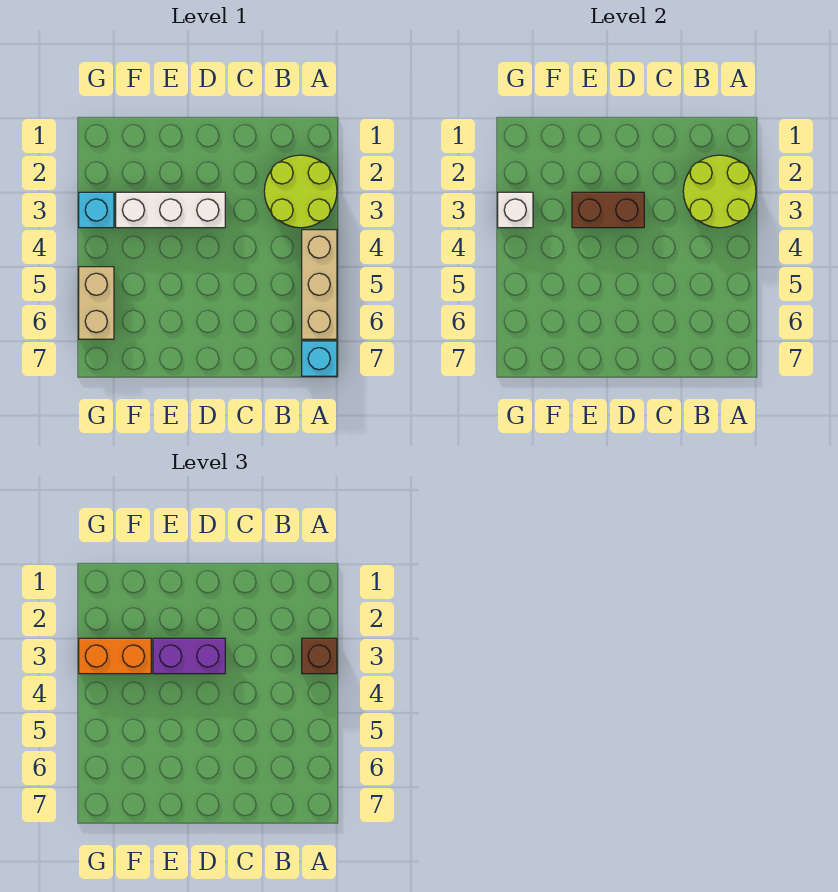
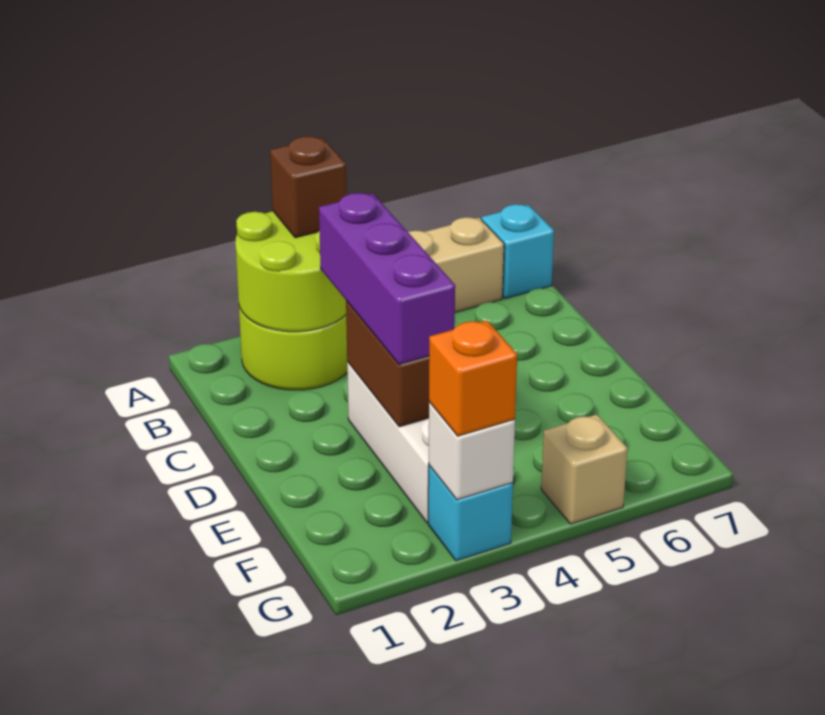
purple brick D3:E3 level 3 -> purple brick C3:E3 level 3
orange brick F3:G3 level 3 -> orange brick G3 level 3
tan brick G5:G6 level 1 -> tan brick G5 level 1

